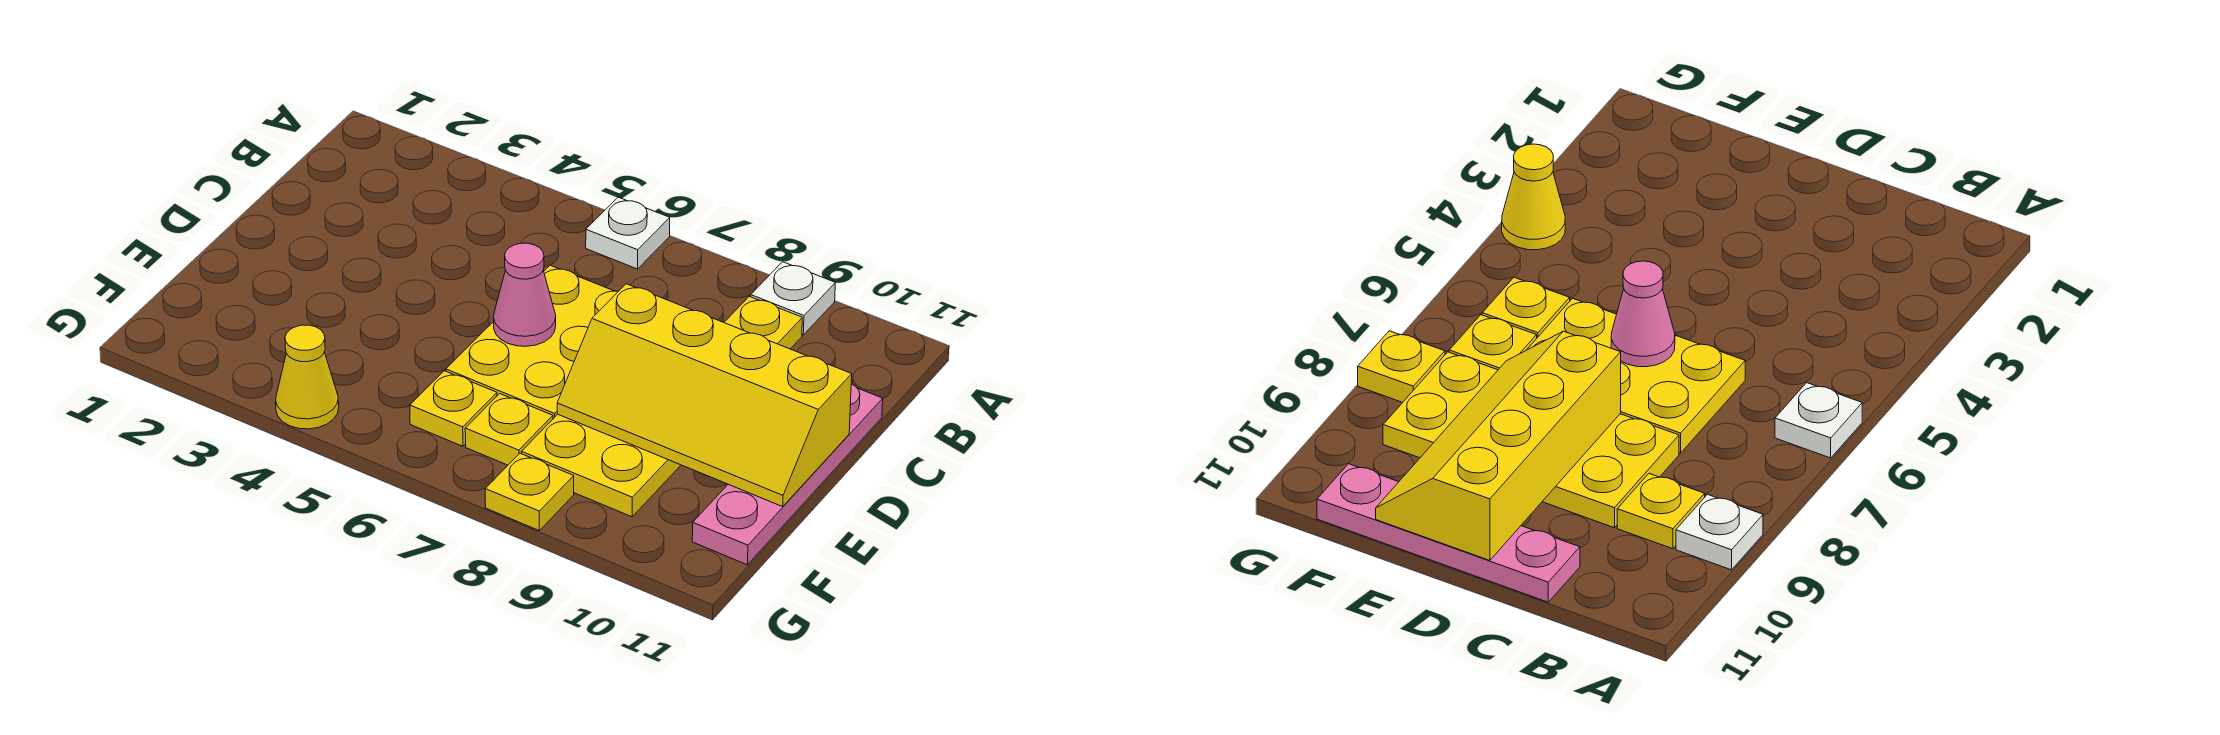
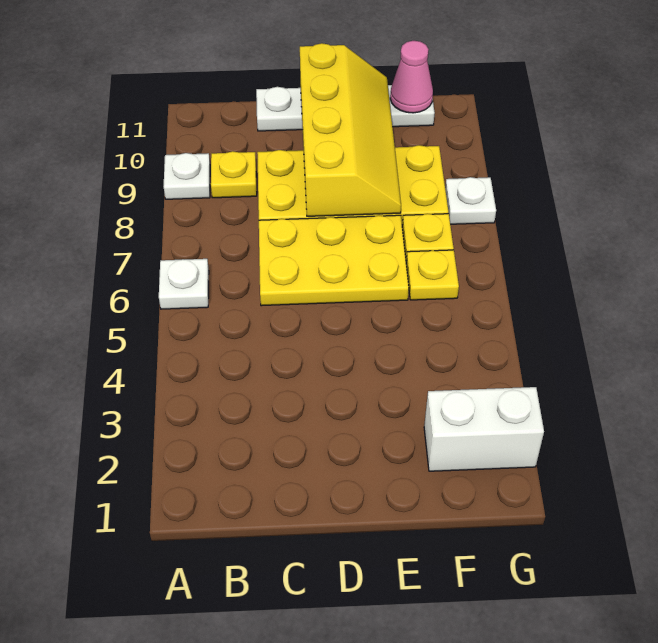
pink plate C11:F11 level 1 -> white plate C11:F11 level 1
pink cone D6 level 2 -> pink cone F11 level 2
none -> white brick F2:G2 level 1
yellow cone G4 level 1 -> none
yellow plate G8 level 1 -> white plate G8 level 1

